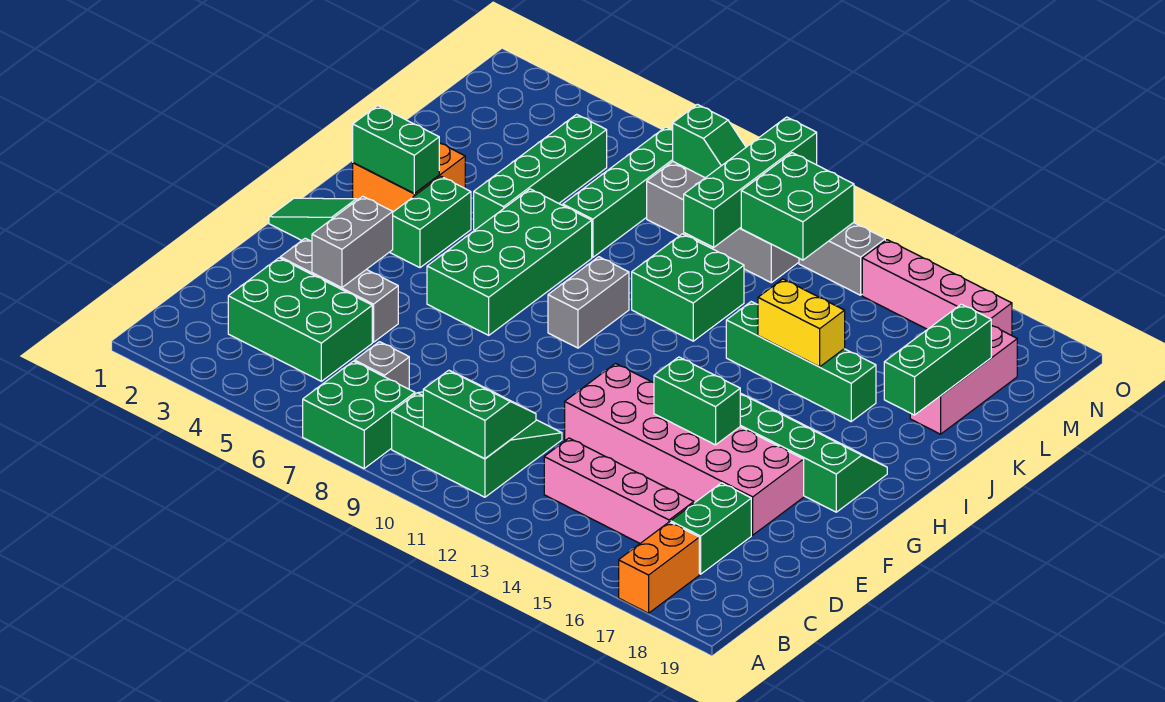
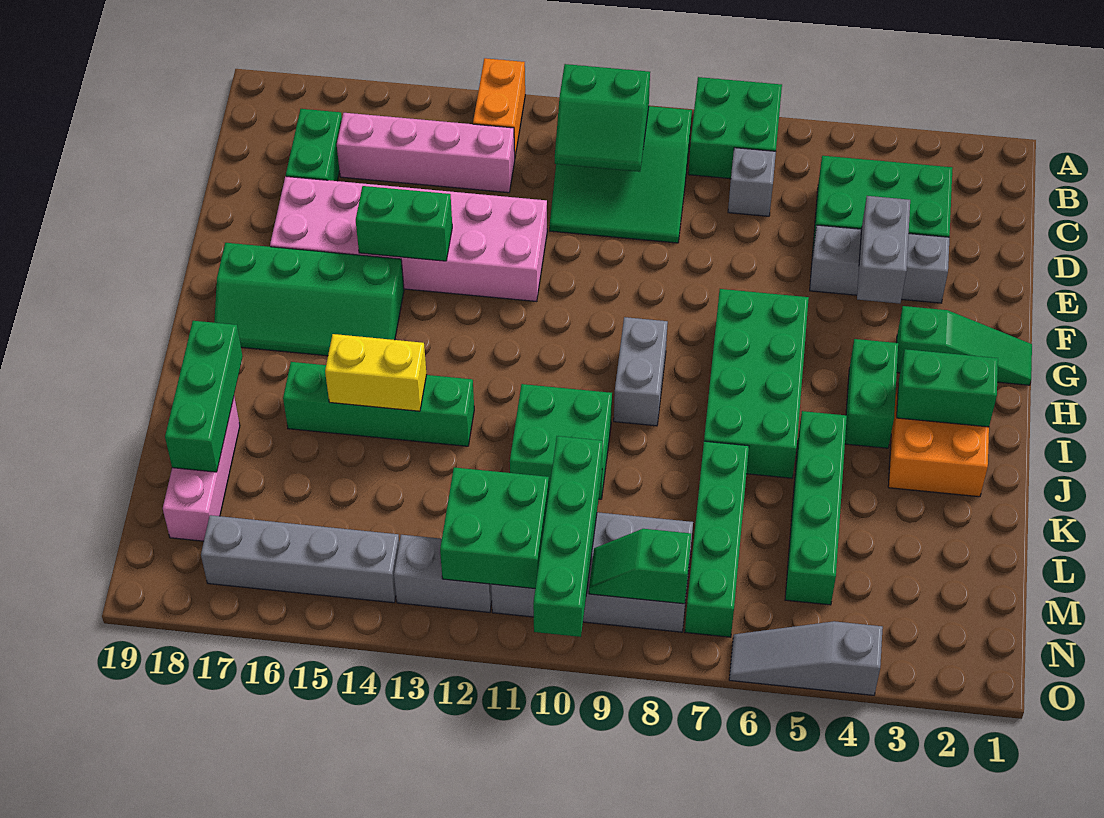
orange brick A17:B17 level 1 -> orange brick A13:B13 level 1
pink brick N14:N17 level 1 -> grey brick N14:N17 level 1
none -> grey slope O4:O6 level 1 top 4

